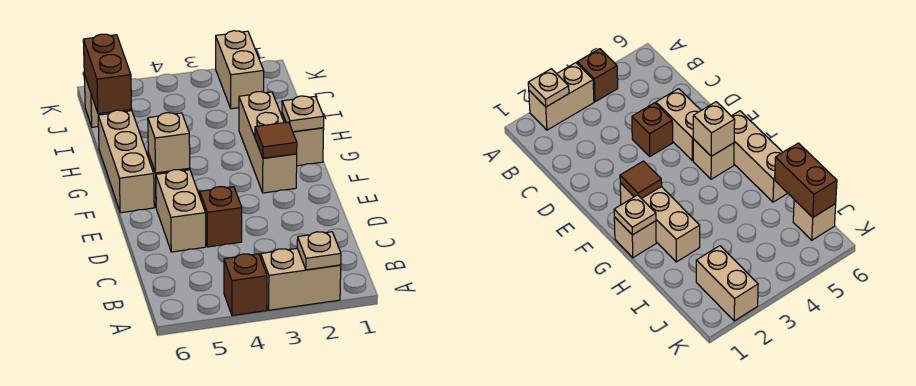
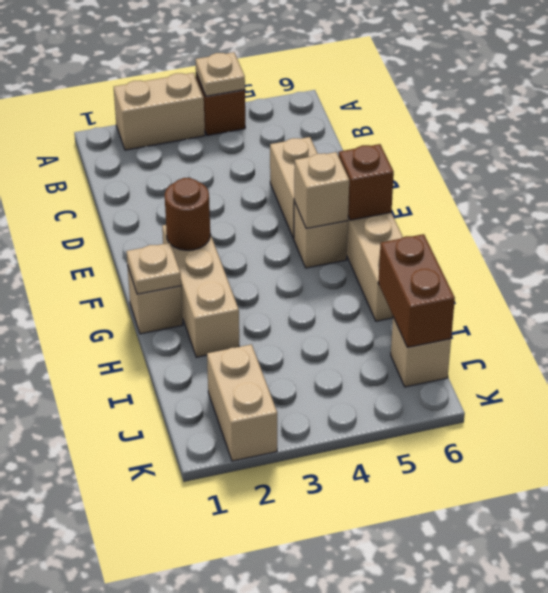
tan plate A2 level 2 -> tan plate A4 level 2
brown brick D4 level 1 -> brown brick F6 level 2
brown tile F2 level 2 -> brown round brick F2 level 2

